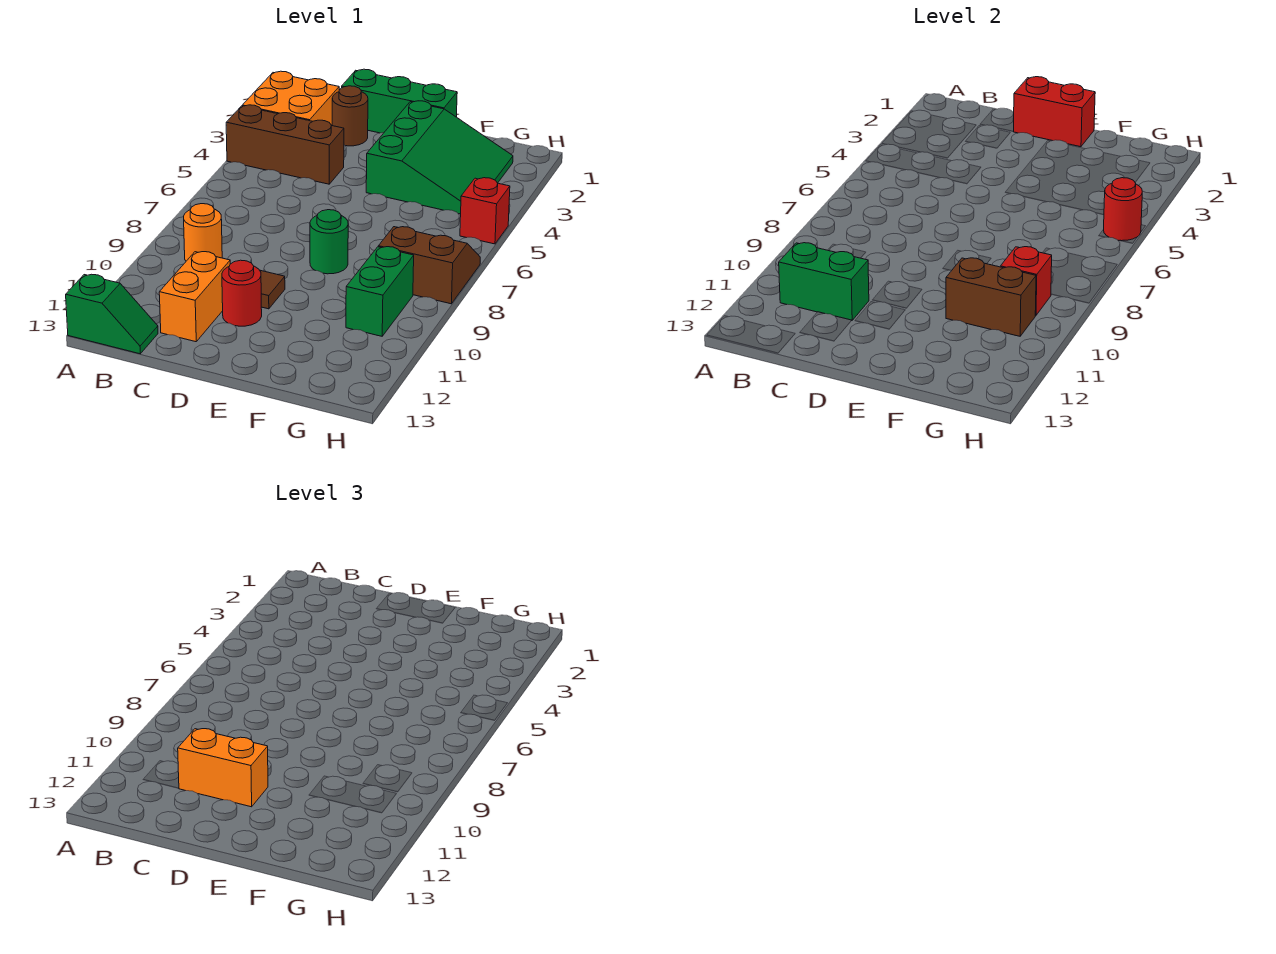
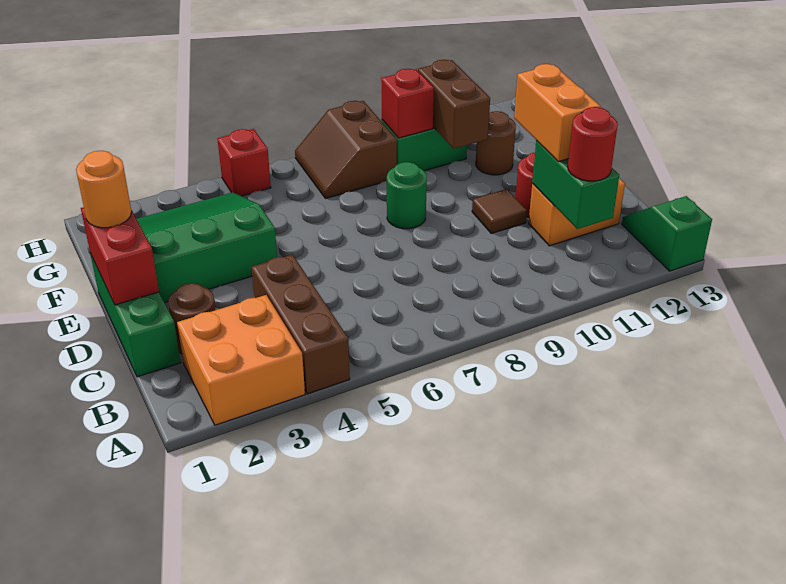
orange round brick B9 level 1 -> orange round brick E1 level 3
none -> brown round brick F11 level 1
red round brick H5 level 2 -> red round brick B11 level 3

